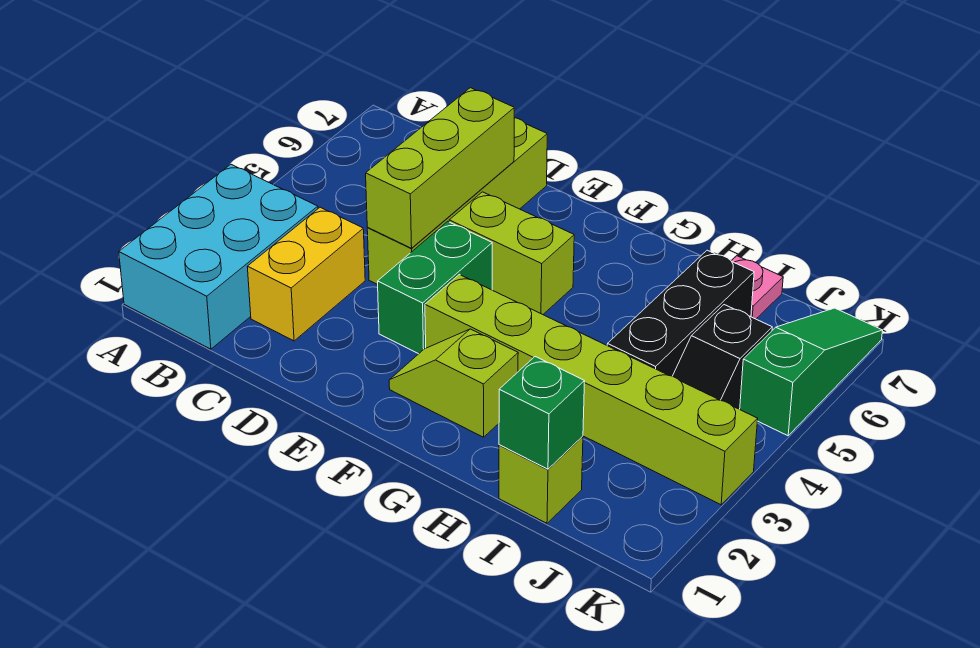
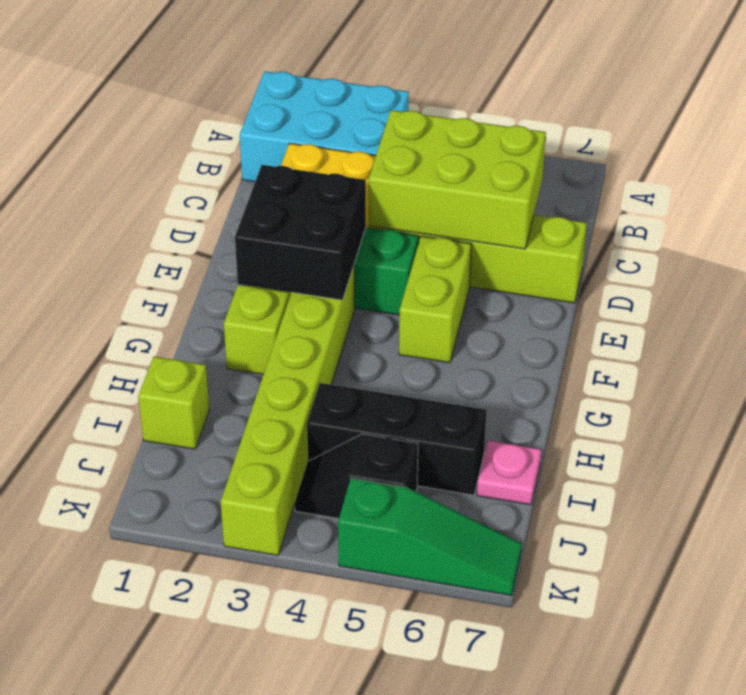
lime brick D4:D6 level 2 -> lime brick C4:D6 level 2
none -> black brick E2:F3 level 2
green brick I1 level 2 -> none

